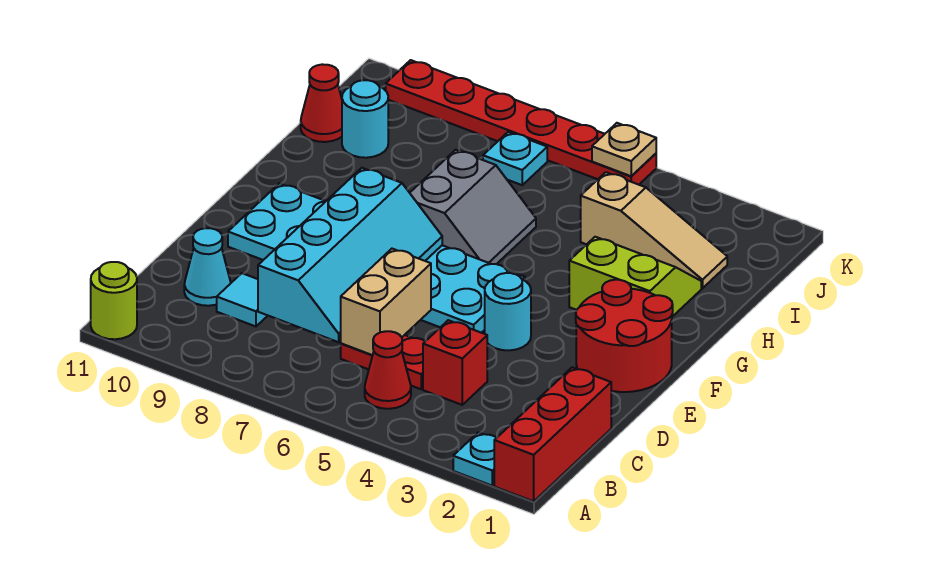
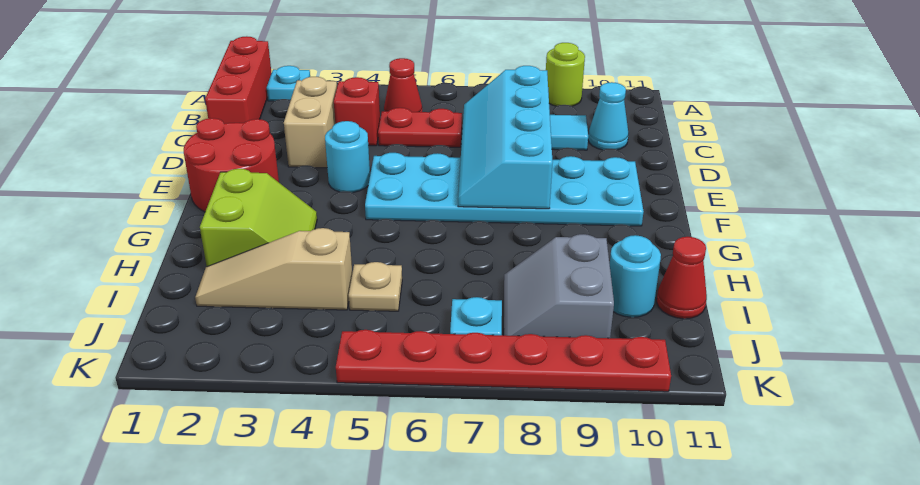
lime round brick A11 level 1 -> lime round brick A9 level 1
tan brick C6:D6 level 2 -> tan brick C3:D3 level 1
lime slope G2:H3 level 1 top G -> lime slope G2:H3 level 1 top 2
grey slope G6:H7 level 1 top 7 -> grey slope I8:J9 level 1 top 9
tan plate K5 level 2 -> tan plate I5 level 1

